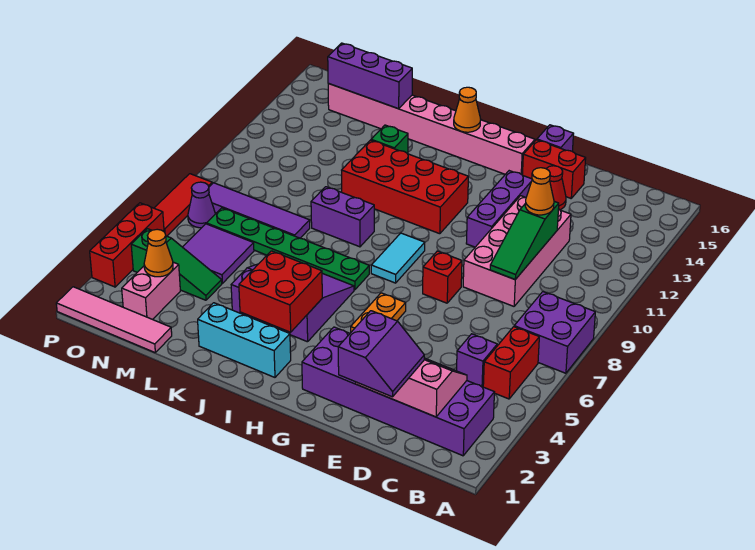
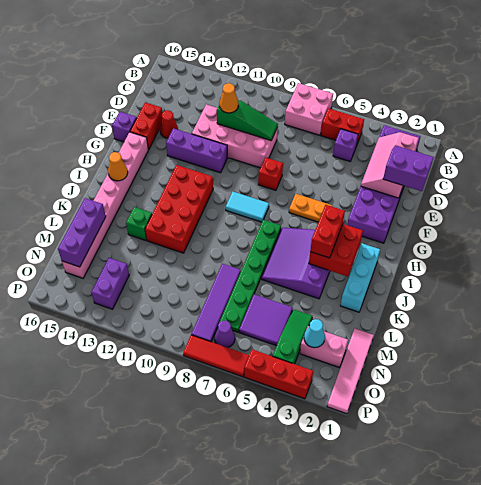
purple brick A7:B8 level 1 -> pink brick A7:B8 level 1
none -> red brick I4:J4 level 3
purple brick J9:K9 level 1 -> purple brick N13:O13 level 1
orange cone N3 level 2 -> cyan cone N3 level 2

